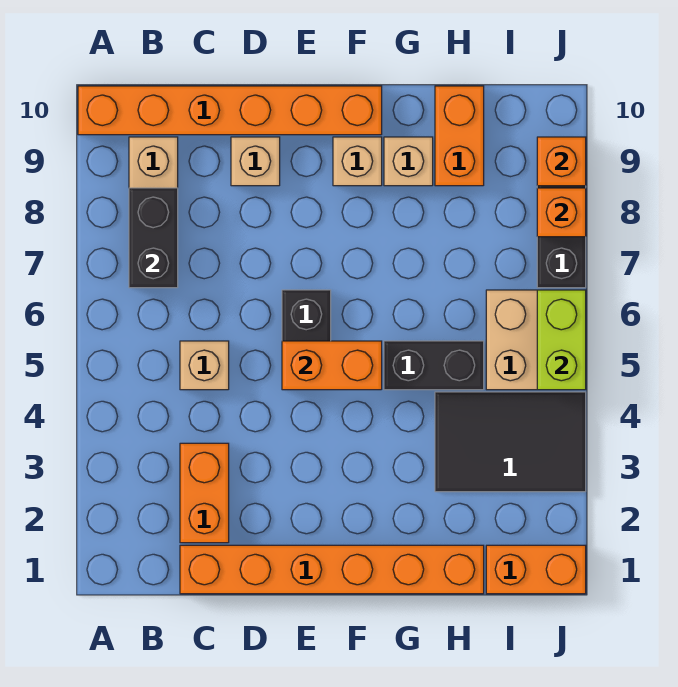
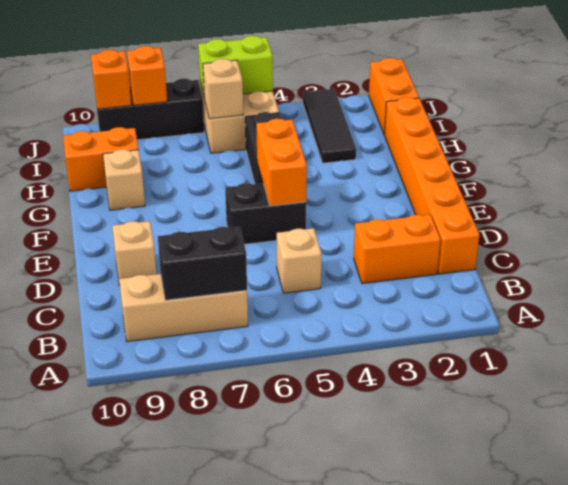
orange brick A10:F10 level 1 -> none
tan brick F9 level 1 -> tan brick I6 level 2
black tile H3:J4 level 1 -> black tile H3:J3 level 1

